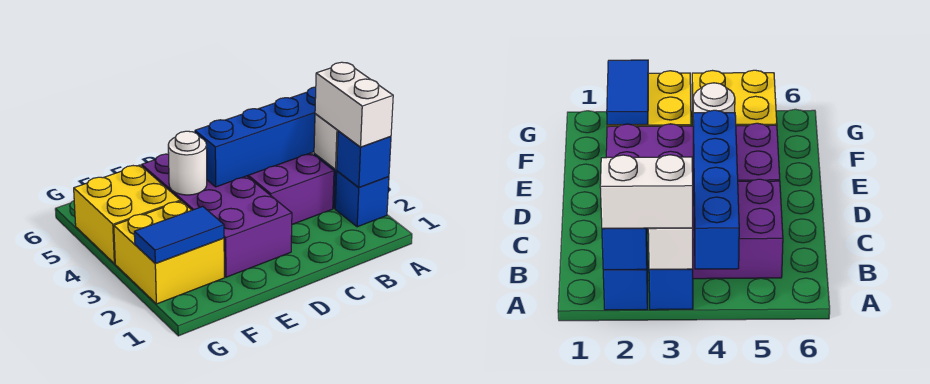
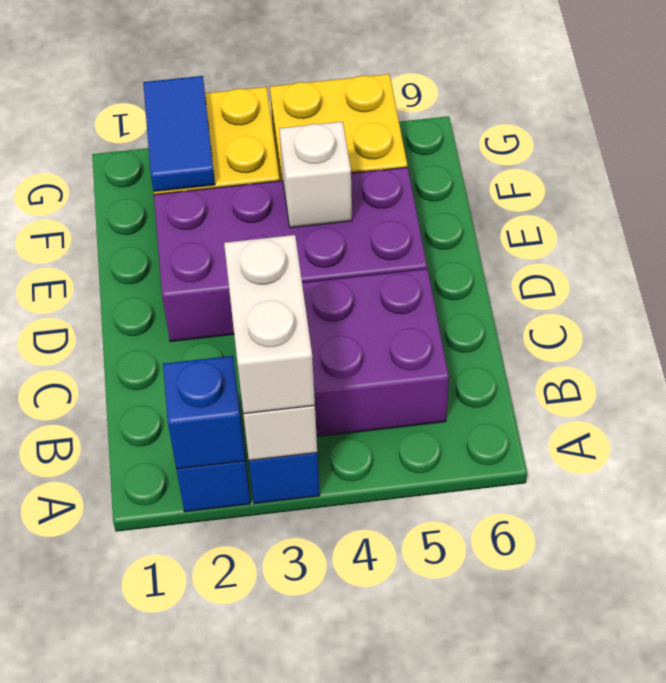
white brick A2:A3 level 3 -> white brick A3:B3 level 3
blue brick A4:D4 level 2 -> none
white round brick E4 level 2 -> white brick E4 level 2

